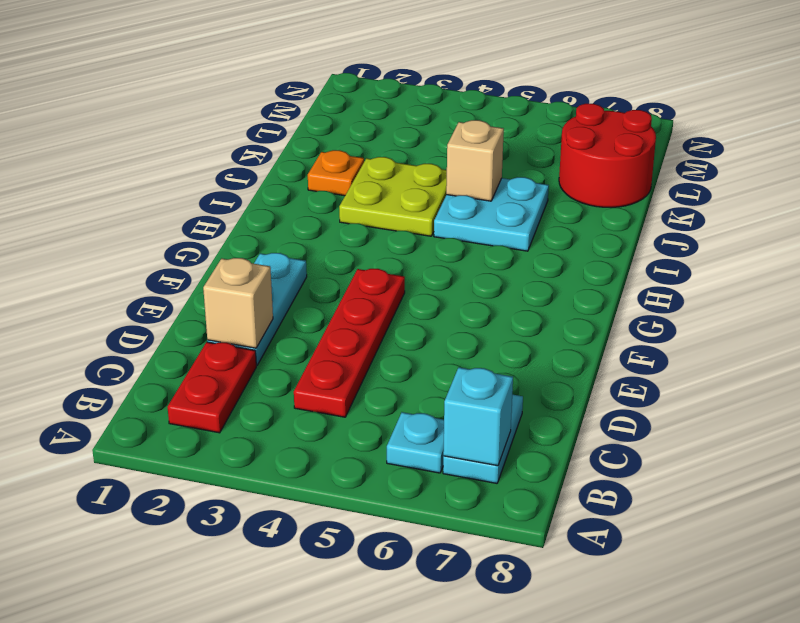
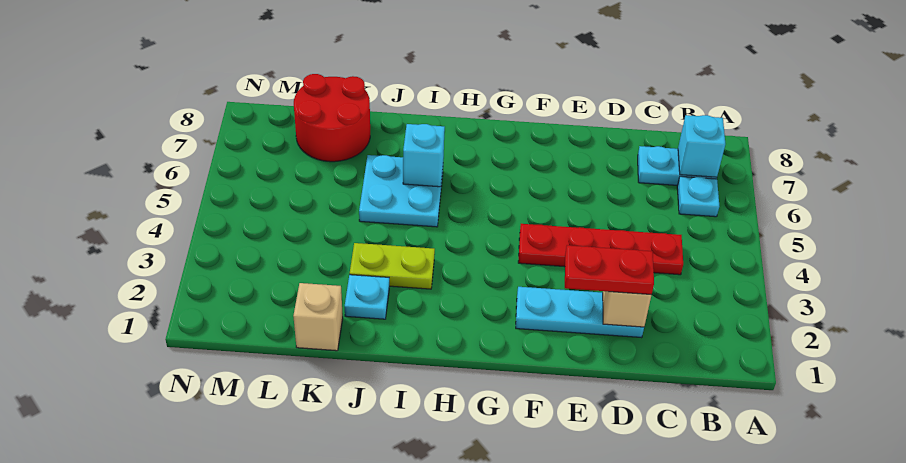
red plate B2:C2 level 1 -> red plate D2:E2 level 3
lime plate I3:J4 level 1 -> lime plate I3:J3 level 1
none -> cyan brick I6 level 2
orange plate J2 level 1 -> cyan plate J2 level 1
tan brick J5 level 2 -> tan brick K1 level 1

